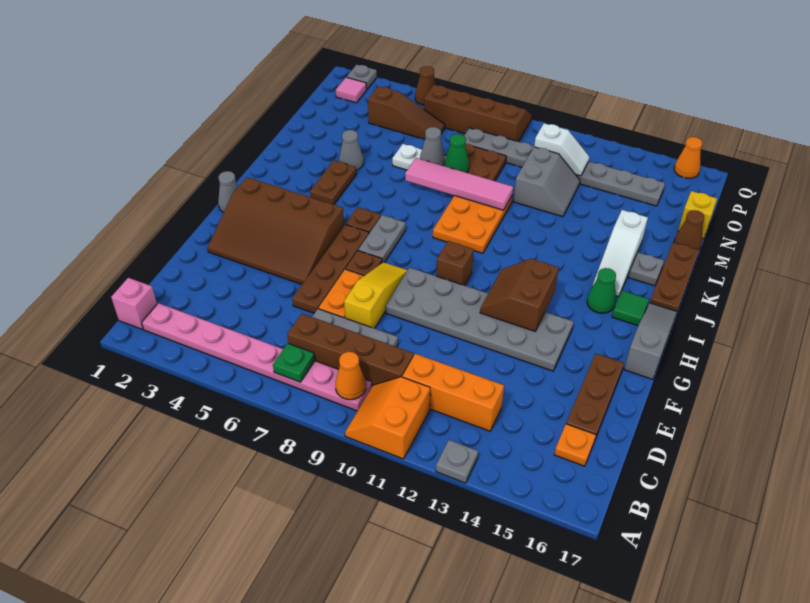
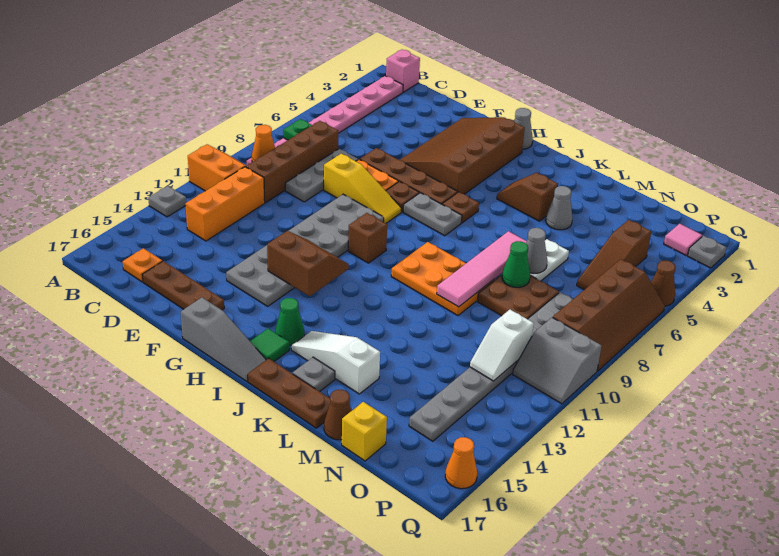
brown plate J4:K4 level 1 -> brown slope J4:K4 level 1 top K
grey slope M11:N12 level 1 top 11 -> grey slope P10:Q11 level 1 top 10

